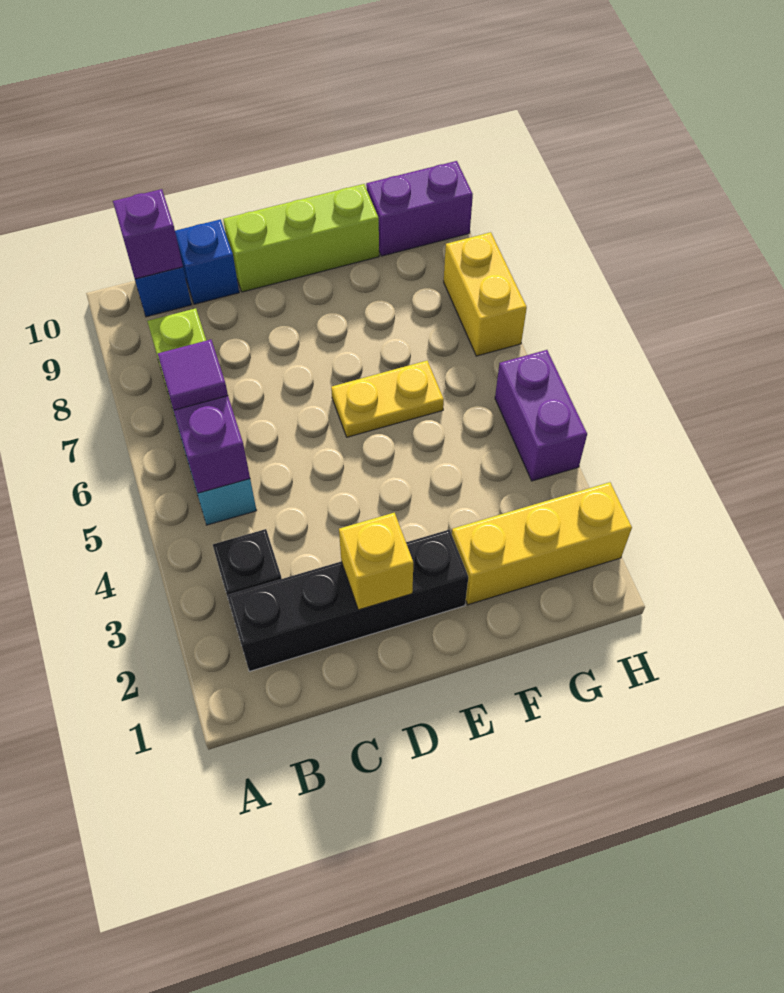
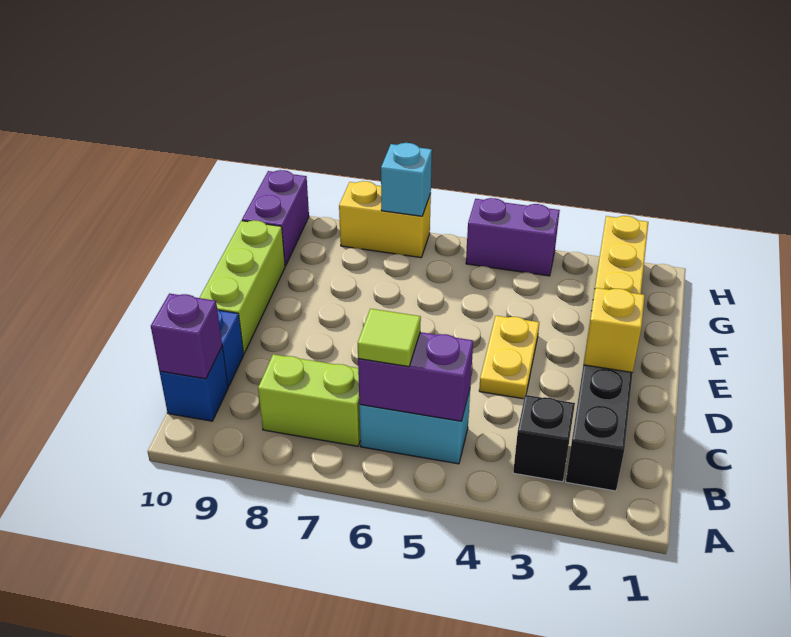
purple tile B6 level 3 -> lime tile B6 level 3
yellow plate E6:F6 level 1 -> yellow plate D4:E4 level 1
none -> cyan brick H7 level 2

